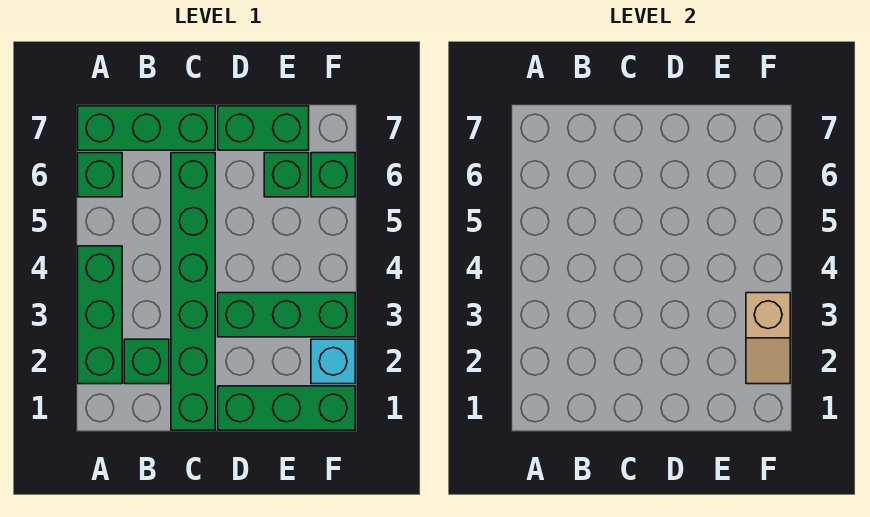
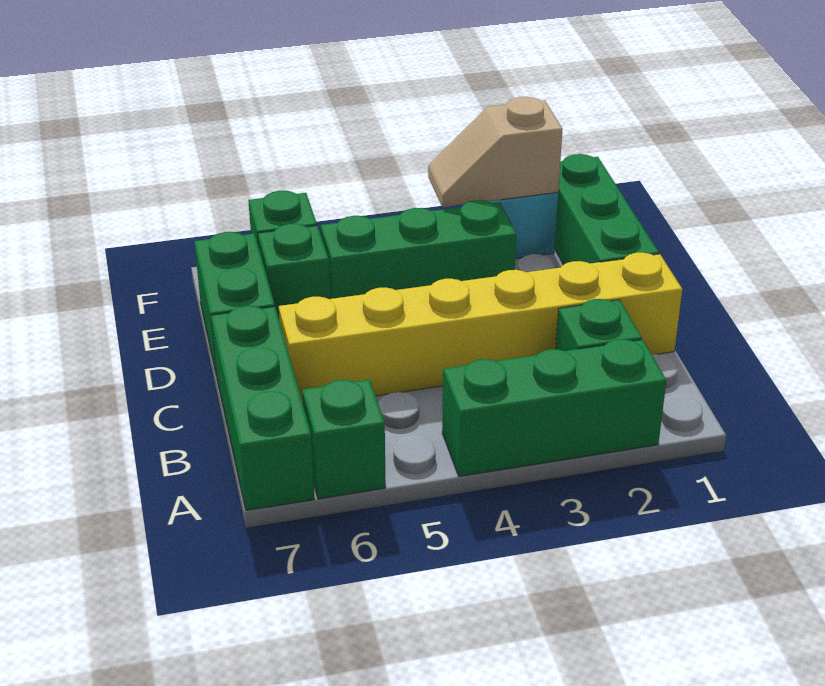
green brick C1:C6 level 1 -> yellow brick C1:C6 level 1
green brick D3:F3 level 1 -> green brick E3:E5 level 1
tan slope F2:F3 level 2 top 3 -> tan slope F2:F3 level 2 top 2

